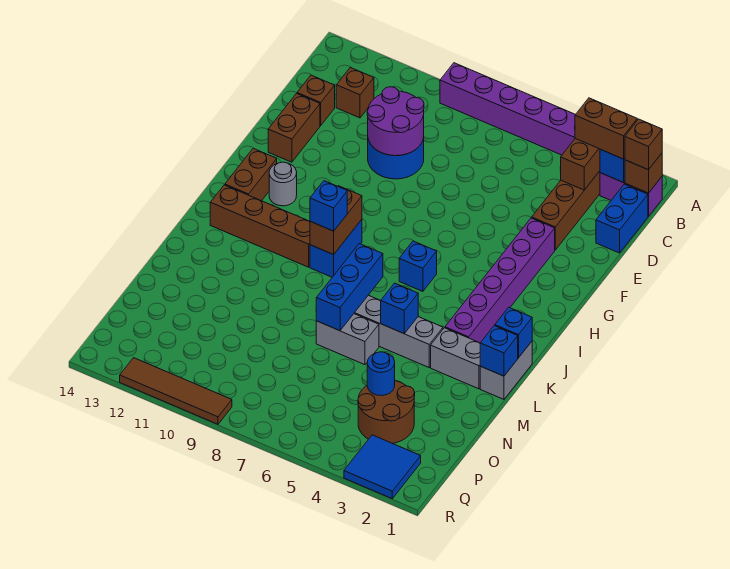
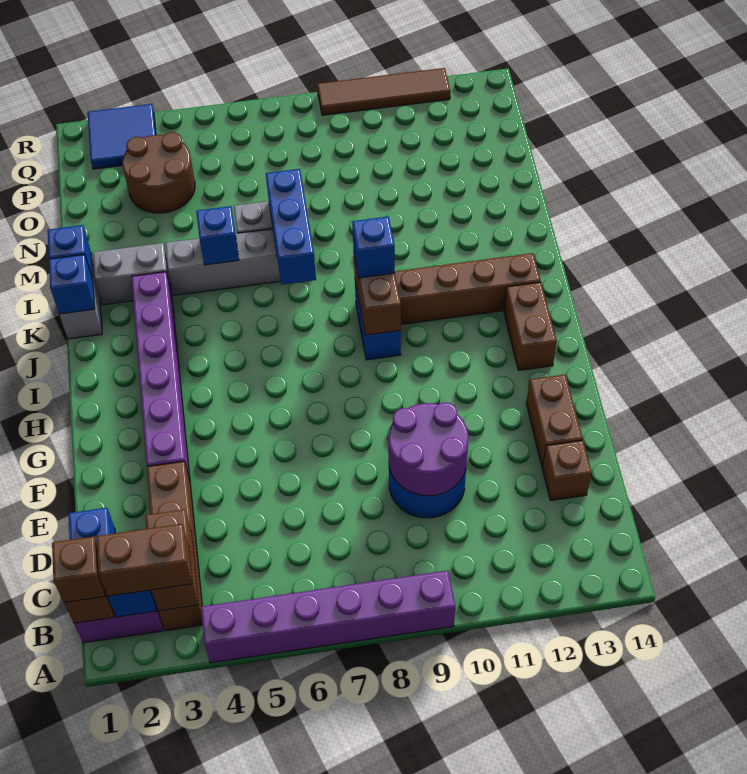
brown brick C12 level 1 -> none
grey round brick H12 level 1 -> none
blue brick I6 level 1 -> none
blue round brick O4 level 2 -> none

